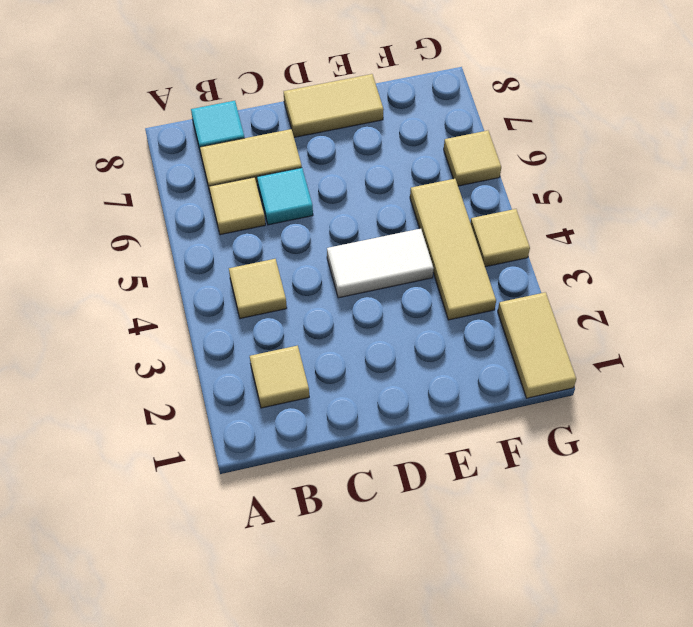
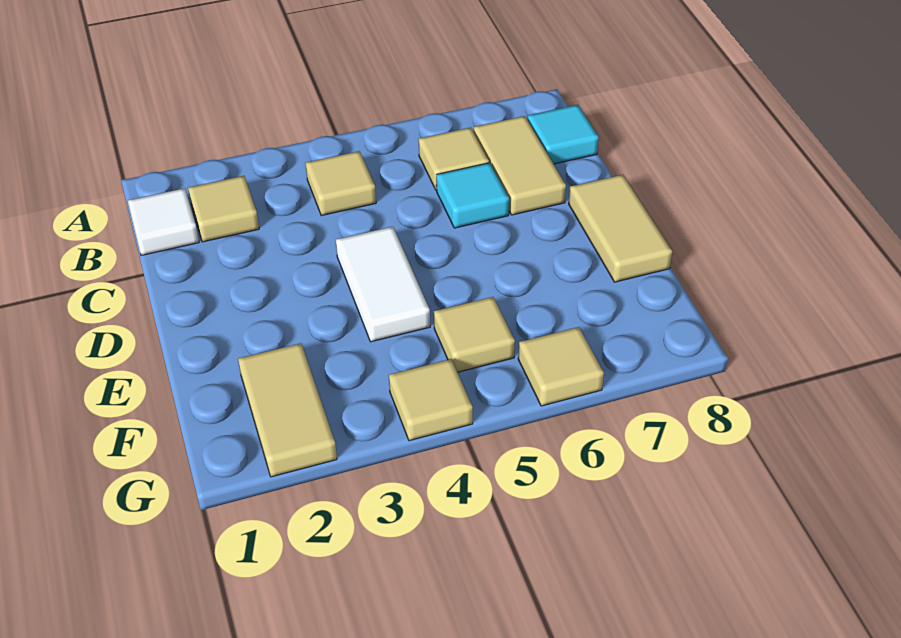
none -> white tile B1 level 1
tan tile F3:F5 level 1 -> tan tile F5 level 1
tan tile G1:G2 level 1 -> tan tile F2:G2 level 1

